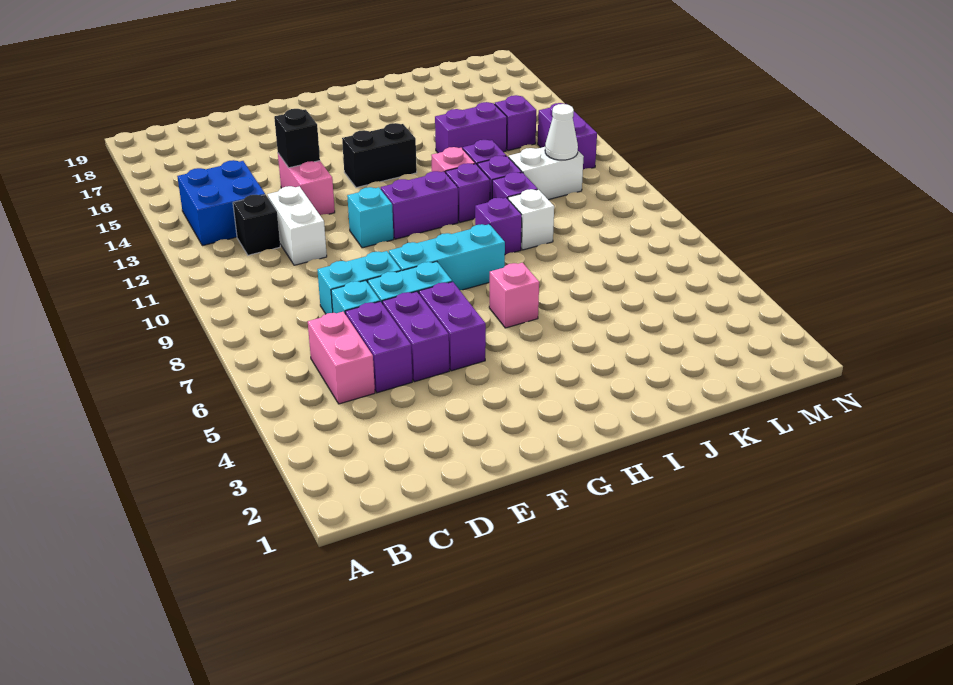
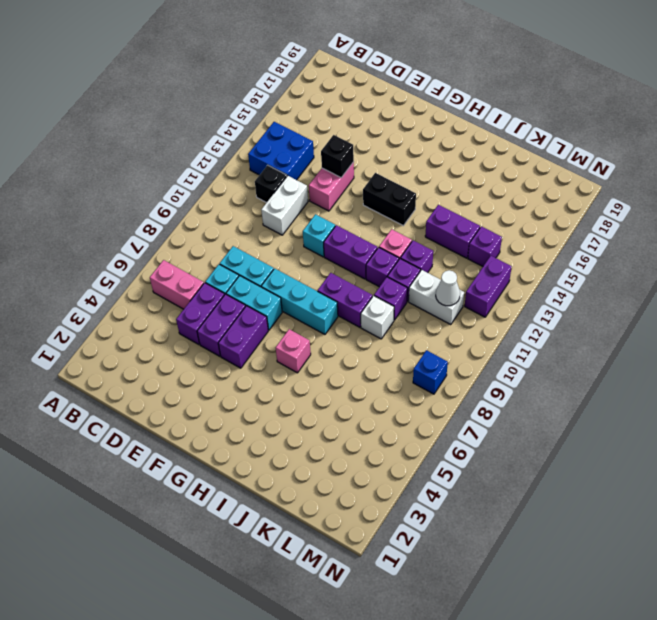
pink brick C5:C6 level 1 -> pink brick B6:C6 level 1
purple brick I9 level 1 -> purple brick H9:I9 level 1
none -> blue brick M8 level 1

